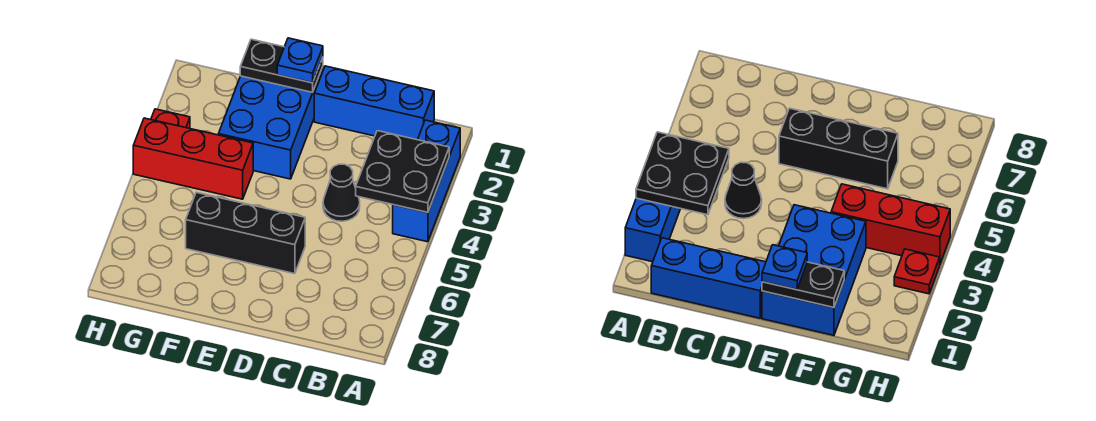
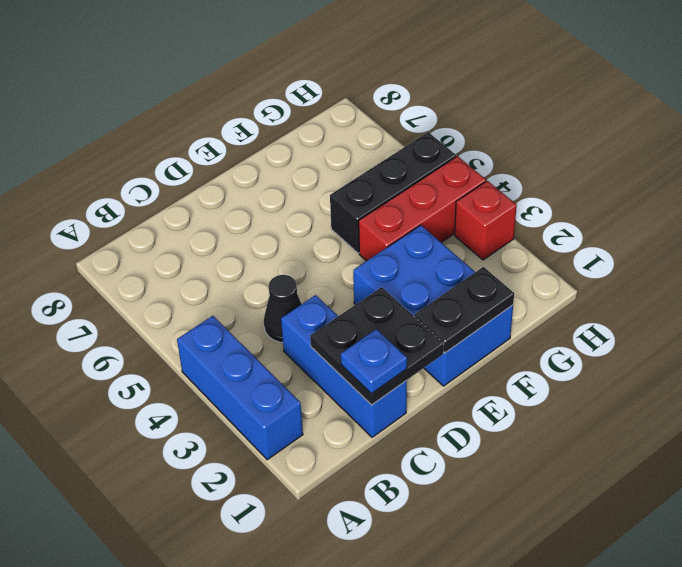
black plate A3:B4 level 2 -> black plate C1:D2 level 2
blue brick B1:D1 level 1 -> blue brick C1:C3 level 1
black brick D6:F6 level 1 -> black brick F5:H5 level 1
blue plate E1 level 3 -> blue plate C1 level 3
red plate H3 level 1 -> red brick H3 level 1

